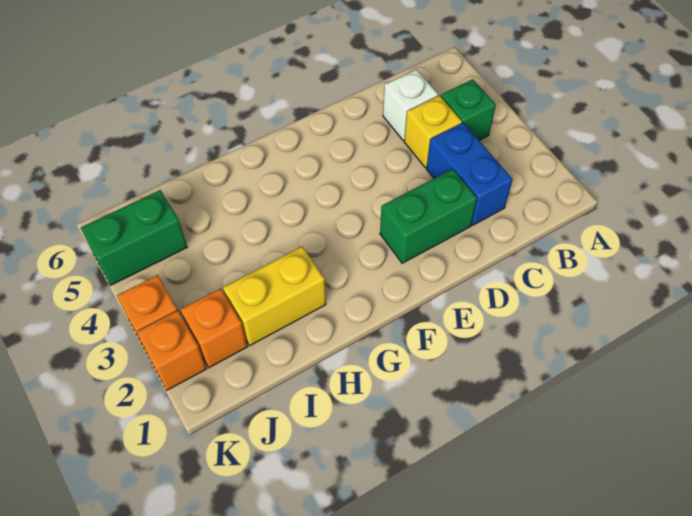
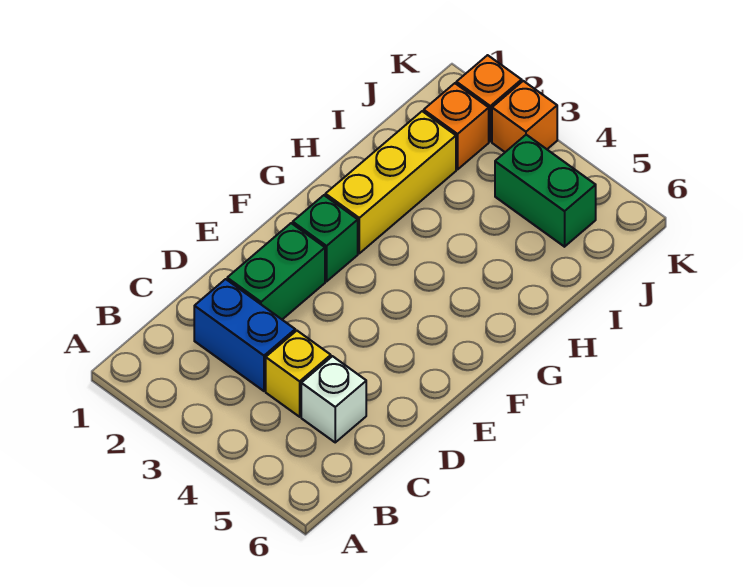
green brick B4 level 1 -> green brick F2 level 1
yellow brick H2:I2 level 1 -> yellow brick G2:I2 level 1
green brick J5:K5 level 1 -> green brick J4:J5 level 1

